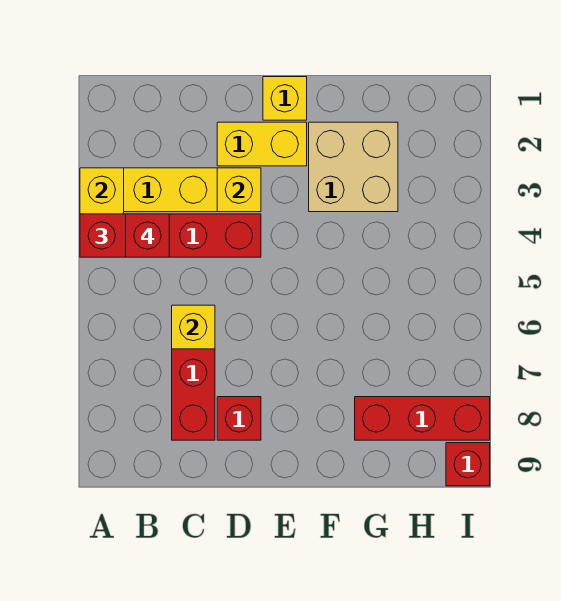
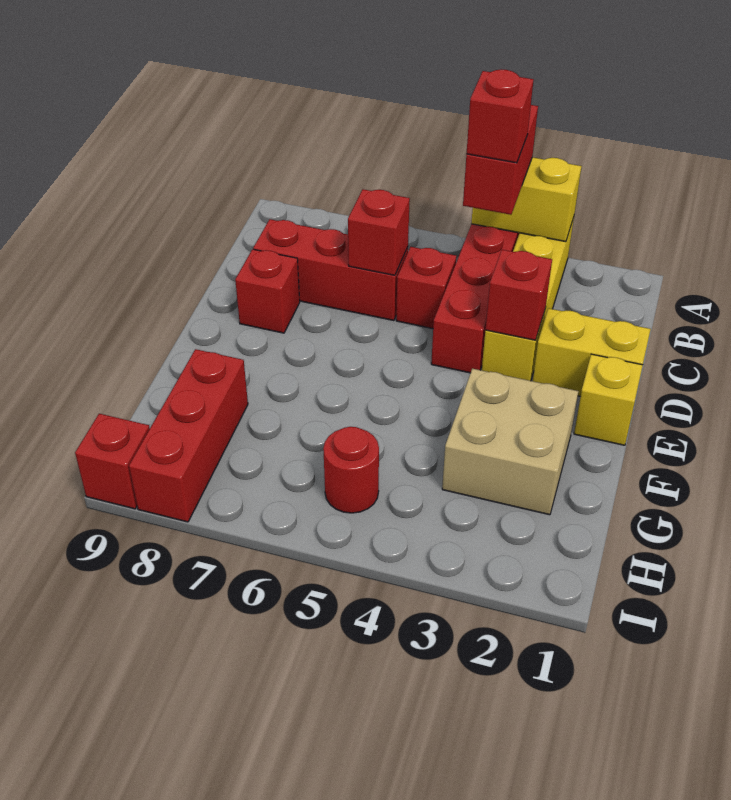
none -> red brick C5 level 1
yellow brick C6 level 2 -> red brick C6 level 2
yellow brick D2:E2 level 1 -> yellow brick D1:D2 level 1
yellow brick D3 level 2 -> red brick D3 level 2
none -> red round brick H5 level 1

